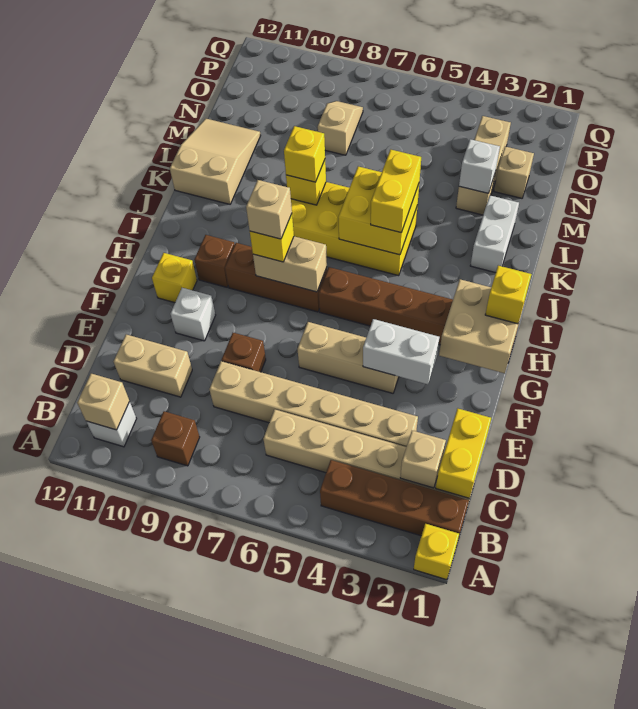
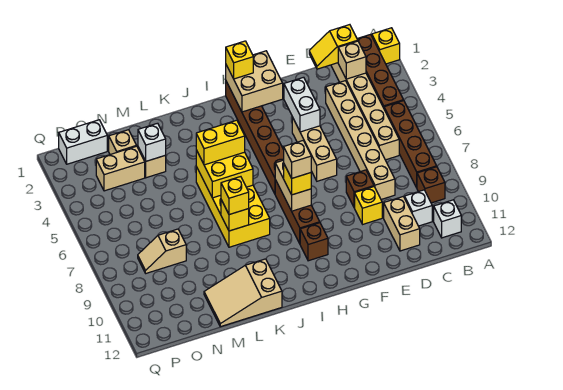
none -> brown brick B5:B8 level 1
tan brick B11 level 2 -> none
yellow brick C1:D1 level 2 -> yellow slope C1:D1 level 2 top C
white brick F10 level 1 -> white brick C10 level 1
yellow brick G11 level 1 -> yellow brick E9 level 1
white brick K2:L2 level 1 -> white brick O1:P1 level 1

